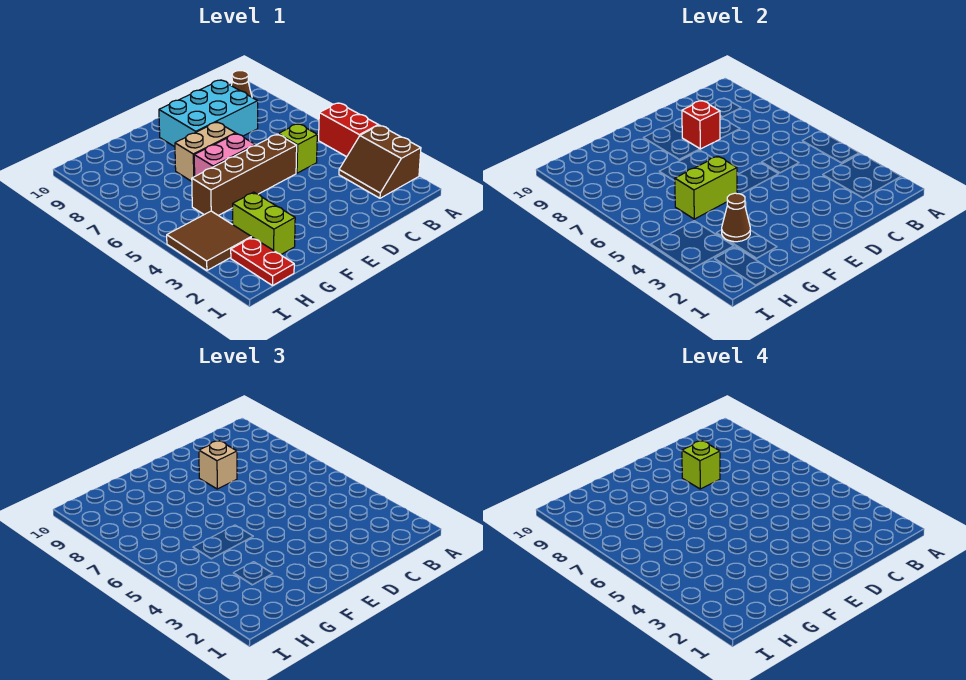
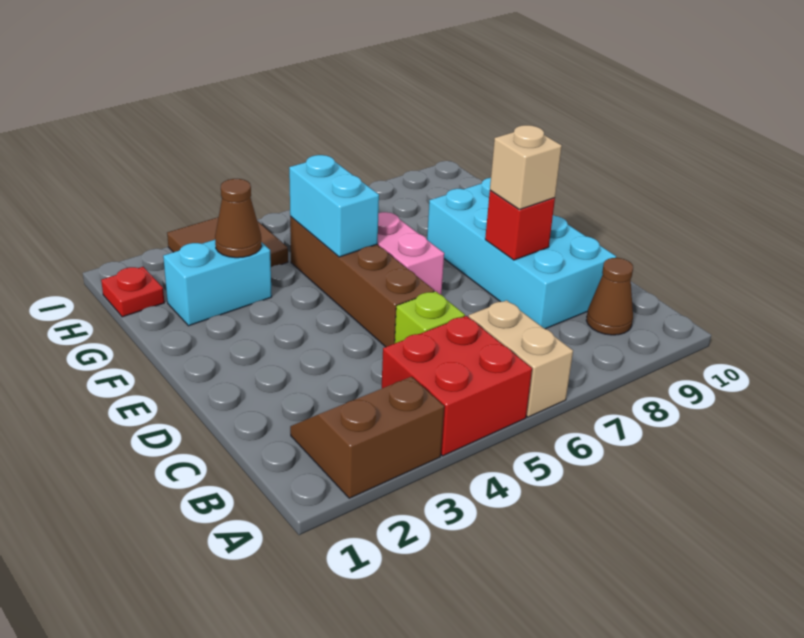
red brick A4:A5 level 1 -> red brick A4:B5 level 1
cyan brick C8:E9 level 1 -> cyan brick C8:F9 level 1
lime brick D8 level 4 -> none
tan brick E7:F7 level 1 -> tan brick A6:B6 level 1
lime brick F5:G5 level 2 -> cyan brick F5:G5 level 2
lime brick G2:G3 level 1 -> cyan brick G2:G3 level 1
red plate H1:H2 level 1 -> red plate H1 level 1

